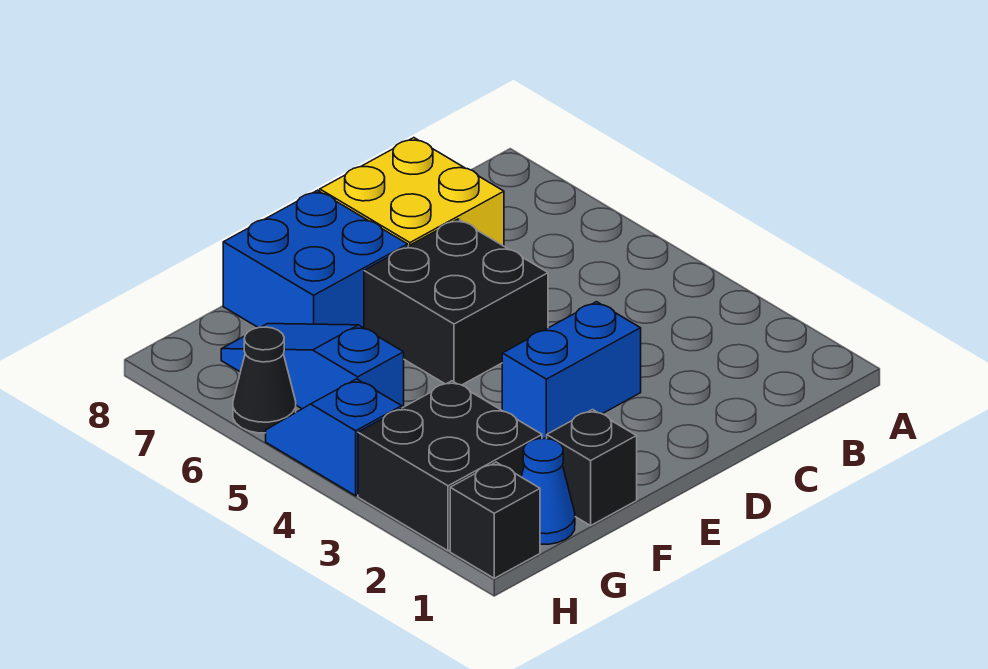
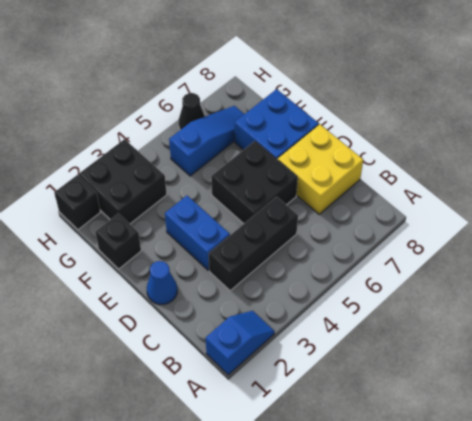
none -> black brick C3:C5 level 1
blue cone G1 level 1 -> blue cone D1 level 1
blue slope H4:H5 level 1 top 4 -> blue slope A1:A2 level 1 top 1

